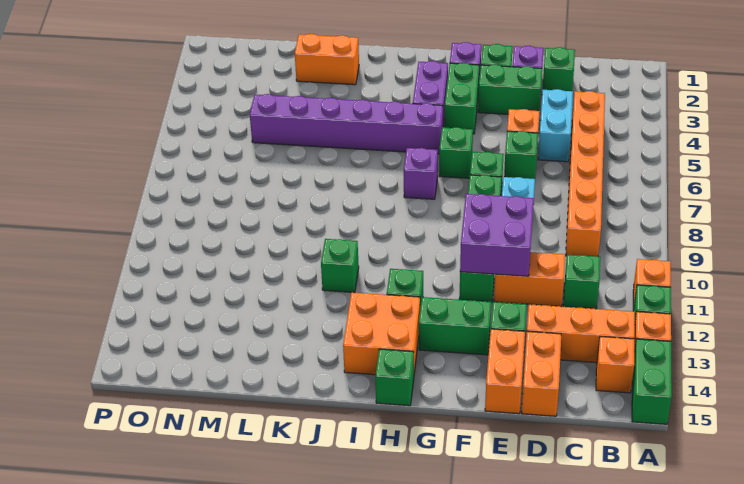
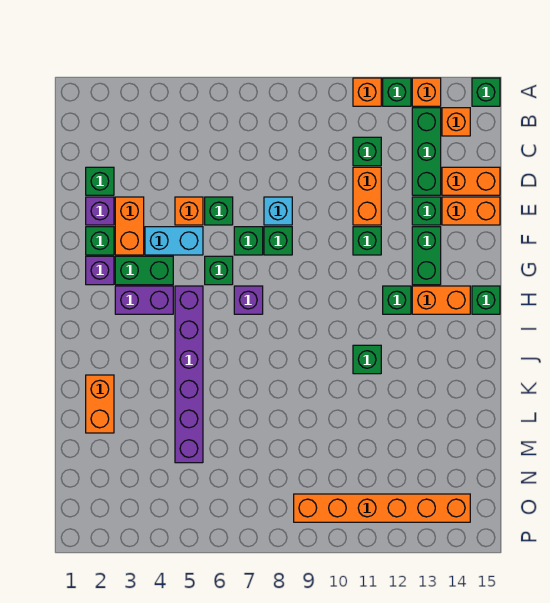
green brick A14:A15 level 1 -> green brick A15 level 1
orange brick B13:D13 level 1 -> green brick B13:D13 level 1
orange brick C4:C9 level 1 -> orange brick O9:O14 level 1
cyan brick D4:D5 level 1 -> cyan brick F4:F5 level 1
green brick E3:F3 level 1 -> orange brick E3:F3 level 1
purple brick E10:F11 level 2 -> none
orange brick H13:I14 level 1 -> orange brick H13:H14 level 1

